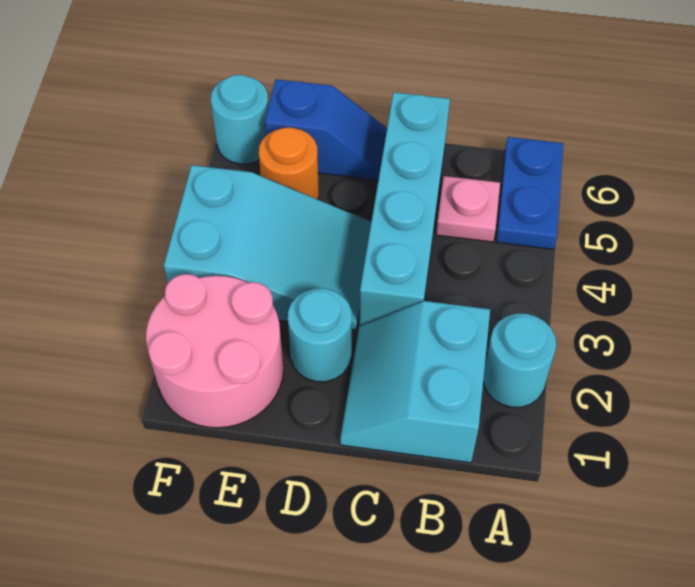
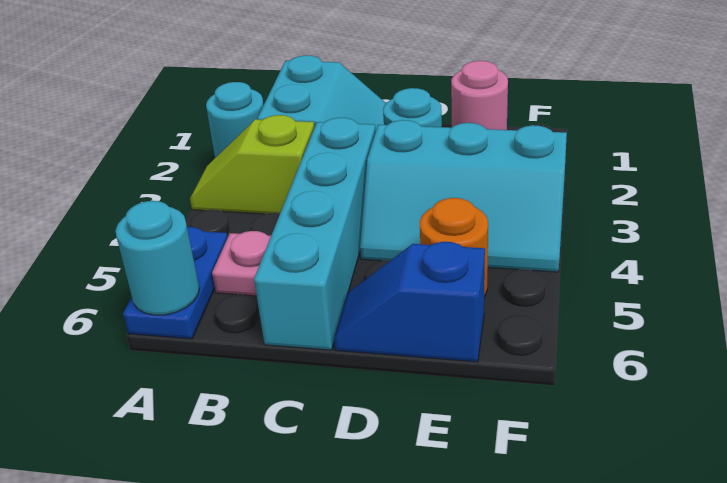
none -> lime slope A3:B3 level 1 top B
cyan slope D3:F4 level 1 top F -> cyan slope D3:F4 level 1 top 3
pink round brick E1:F2 level 1 -> pink round brick E1 level 1
cyan round brick F6 level 1 -> cyan round brick A6 level 2

